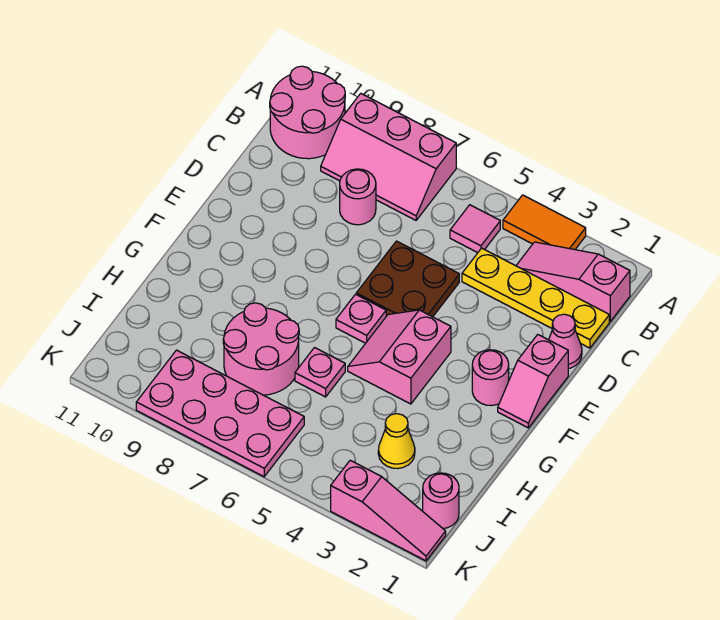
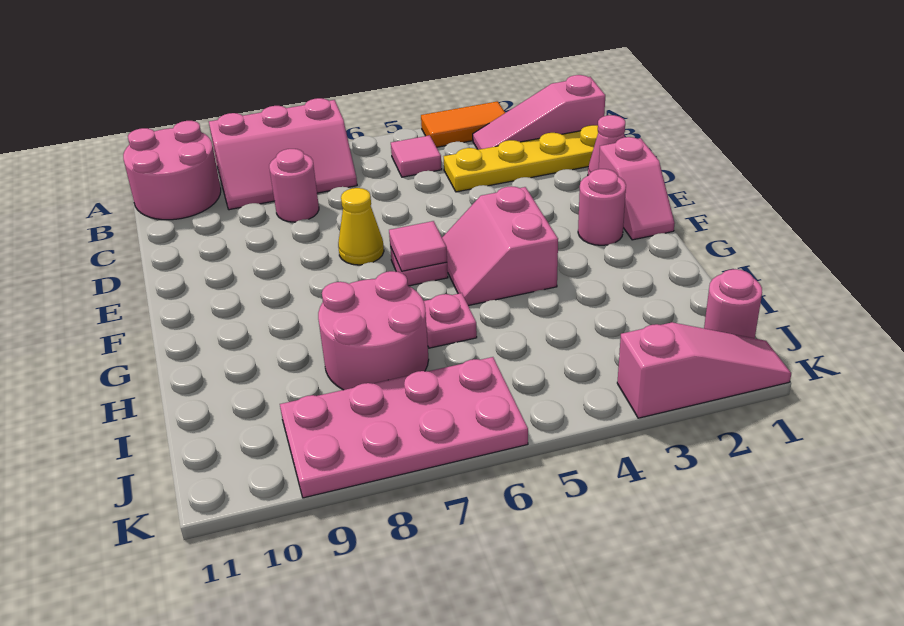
brown plate D5:E6 level 1 -> none
none -> pink tile F6 level 2
yellow cone I3 level 1 -> yellow cone E7 level 1

